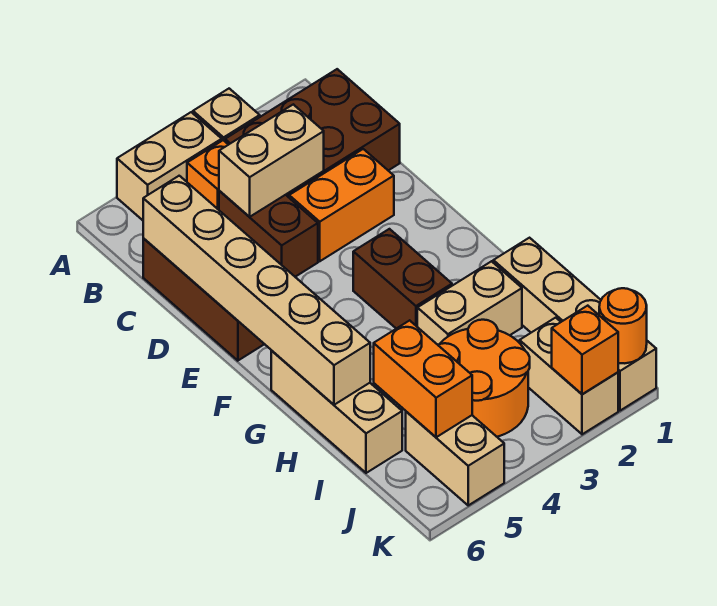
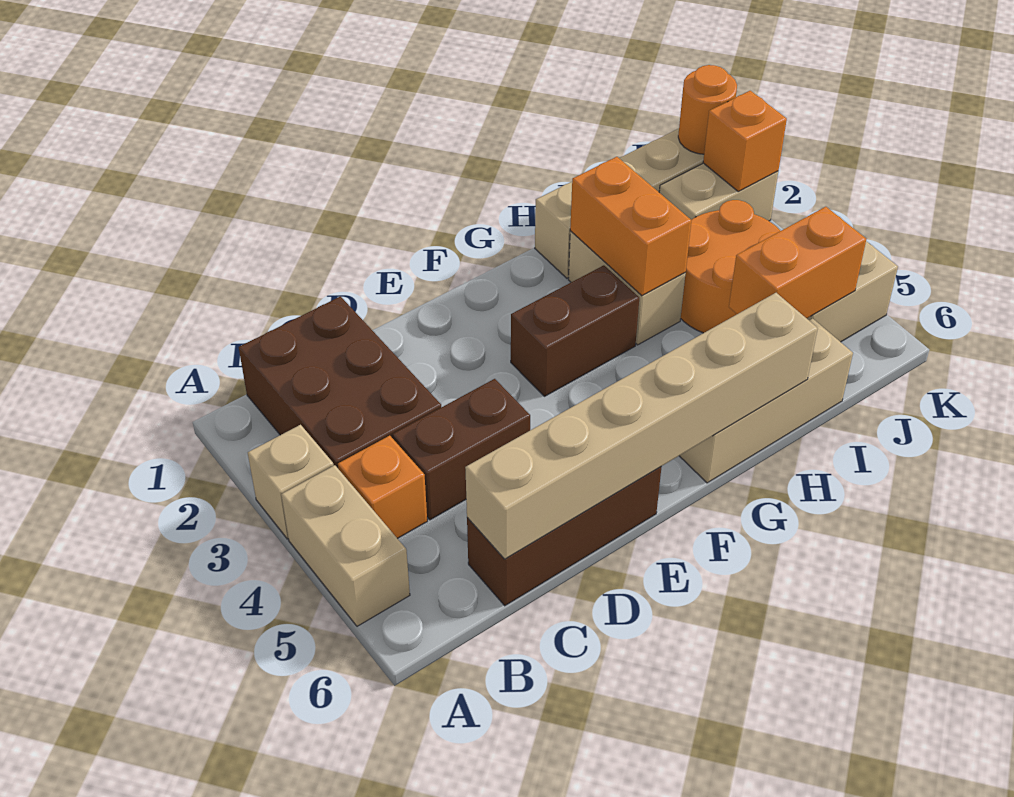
tan brick C3:C4 level 2 -> none
orange brick D2:D3 level 1 -> orange brick H2:H3 level 2

